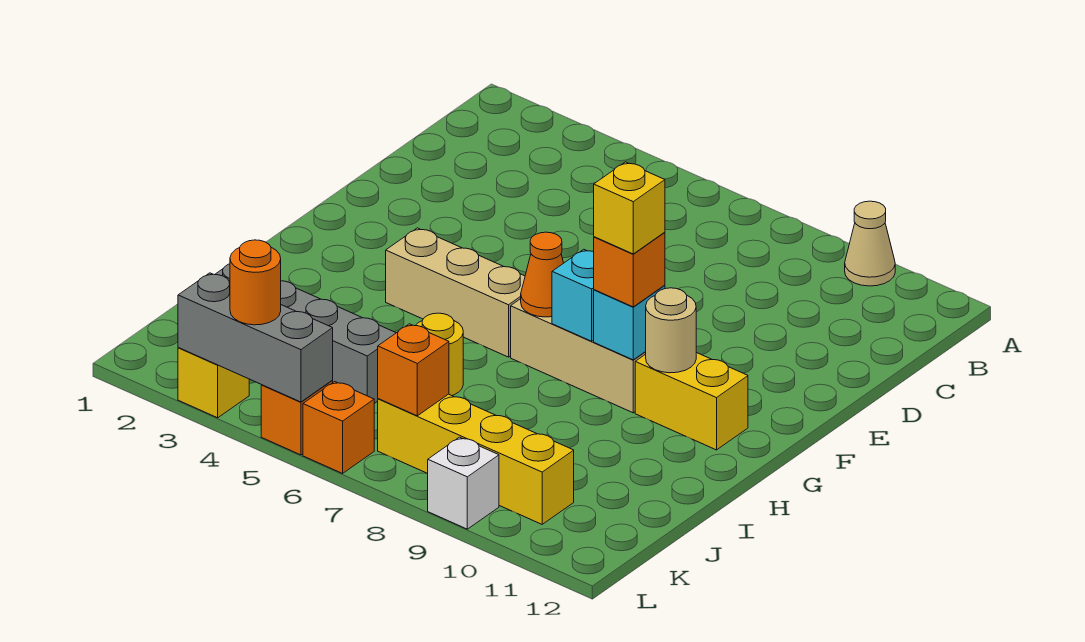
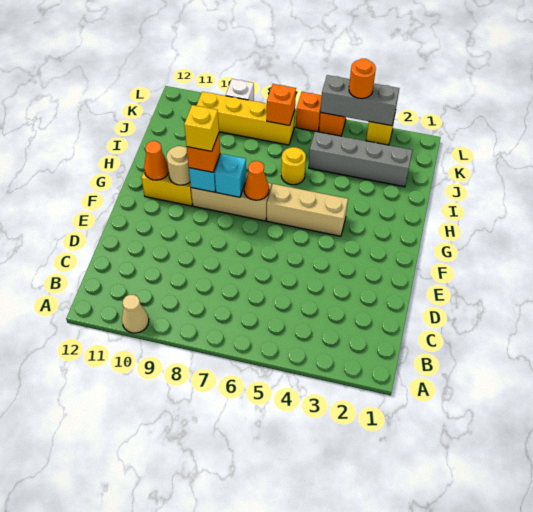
none -> orange cone G11 level 2

